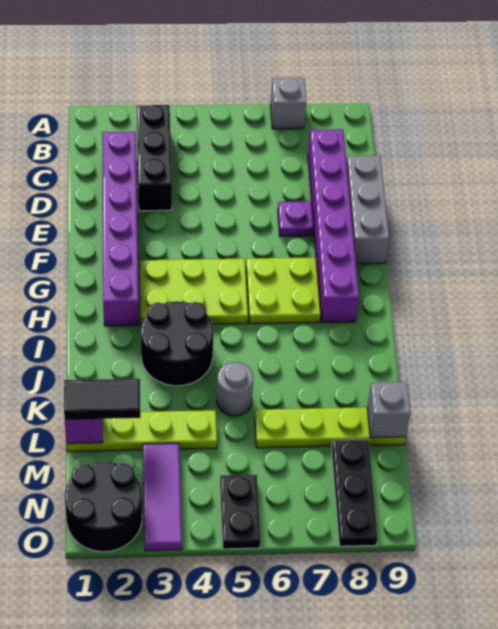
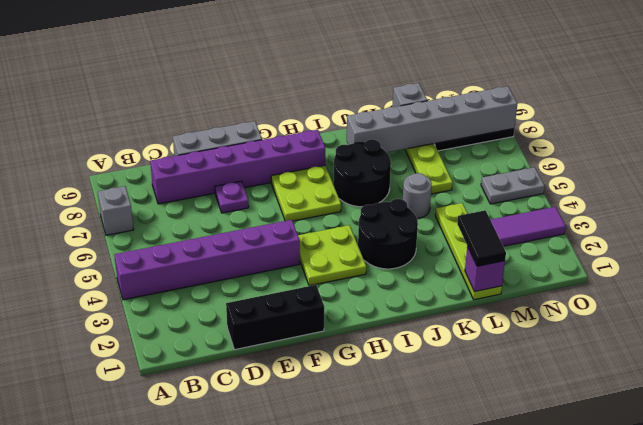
black brick B3:D3 level 1 -> black brick D1:F1 level 1
purple brick C2:H2 level 1 -> purple brick A4:F4 level 1
lime plate G3:H5 level 1 -> lime plate G3:H4 level 1
none -> grey brick J8:O8 level 2
black round brick N1:O2 level 1 -> black round brick I6:J7 level 1
black plate N5:O5 level 1 -> grey plate N5:O5 level 1

